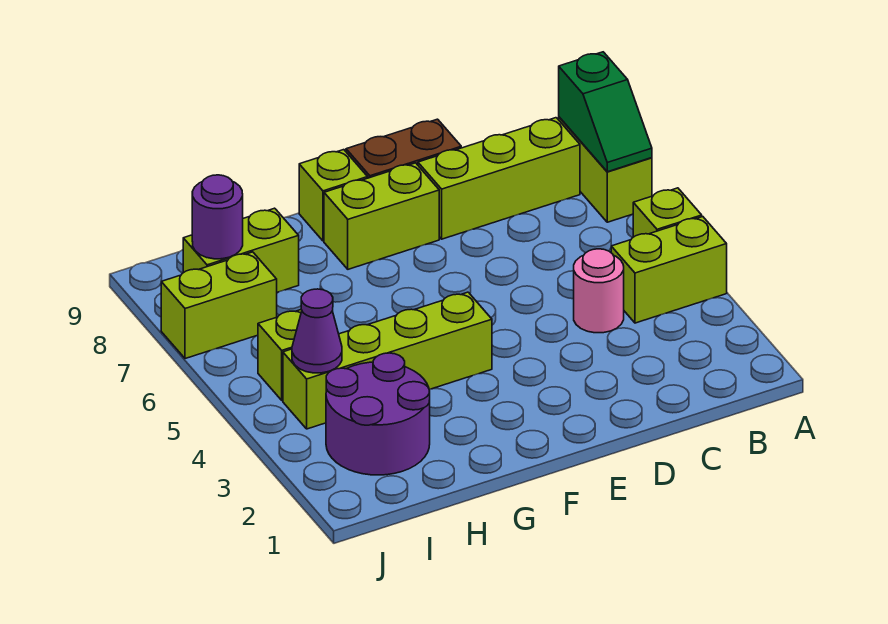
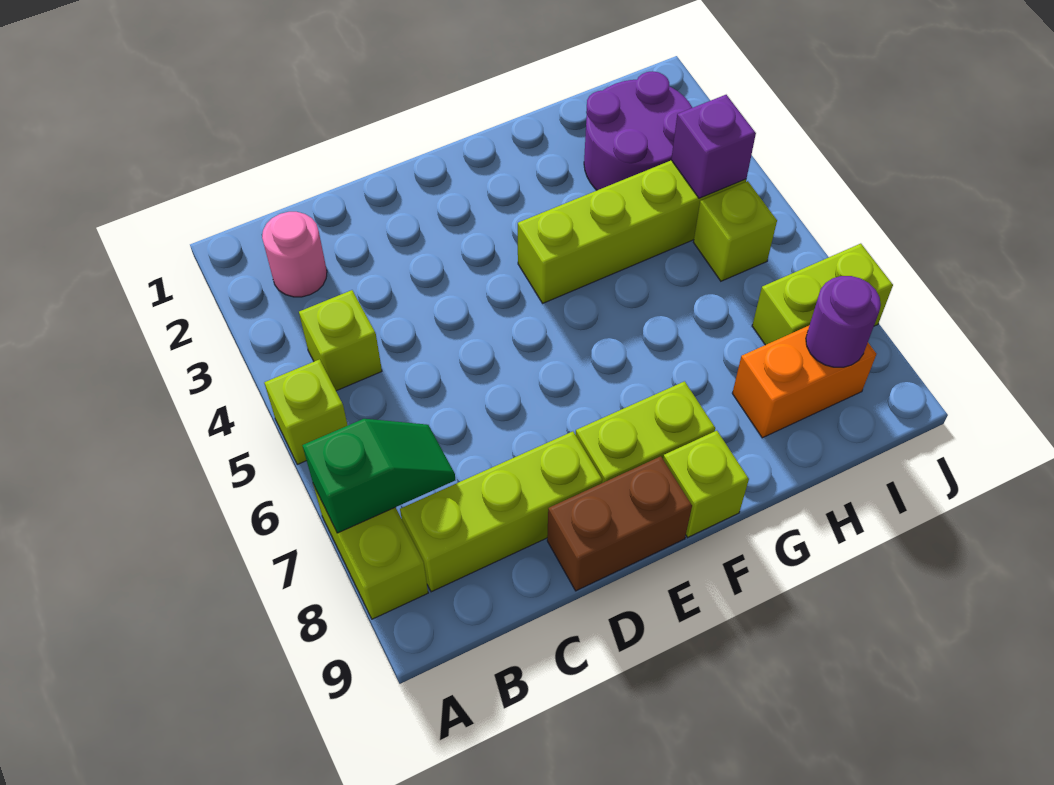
lime brick A4:B4 level 1 -> lime brick B4 level 1
green slope A7:A8 level 2 top 8 -> green slope A7:B7 level 2 top A
pink round brick C4 level 1 -> pink round brick B2 level 1
lime brick H8:I8 level 1 -> orange brick H8:I8 level 1
purple cone I4 level 2 -> purple brick I4 level 2

